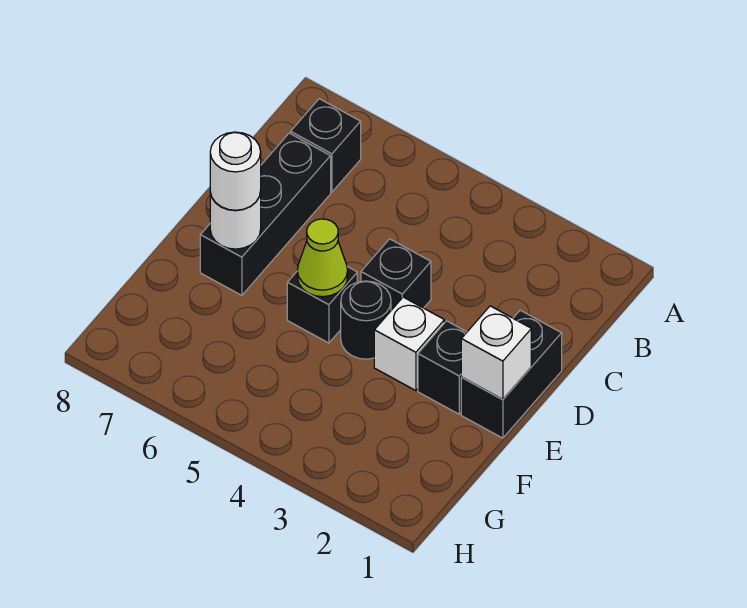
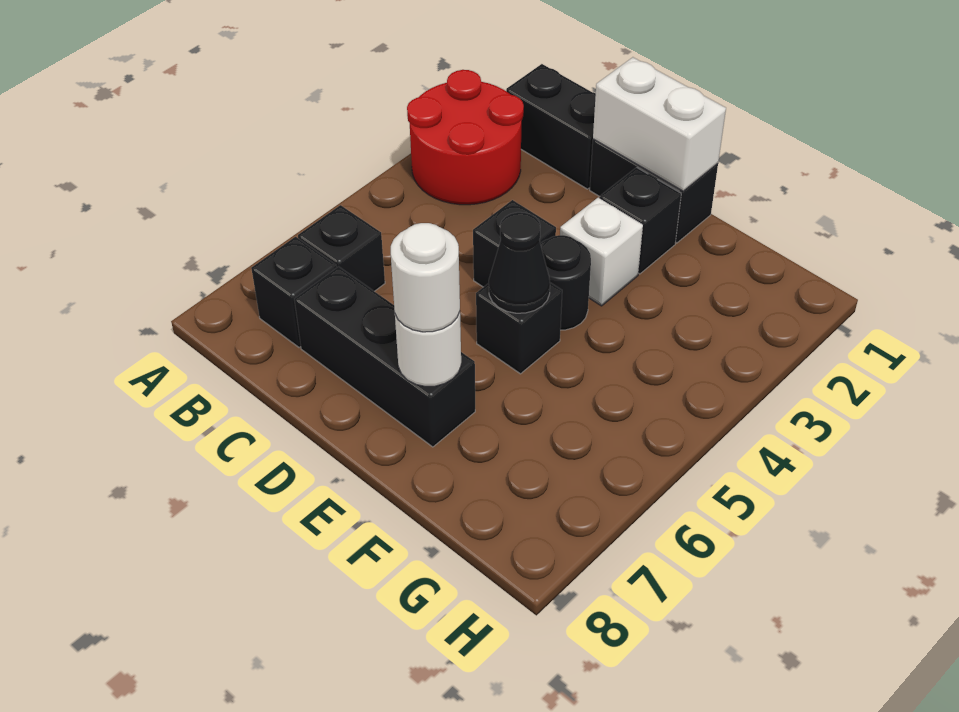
none -> red round brick A2:B3 level 1
none -> black brick B1:C1 level 1
none -> black brick B6 level 1
white brick E1 level 2 -> white brick D1:E1 level 2
lime cone E5 level 2 -> black cone E5 level 2

